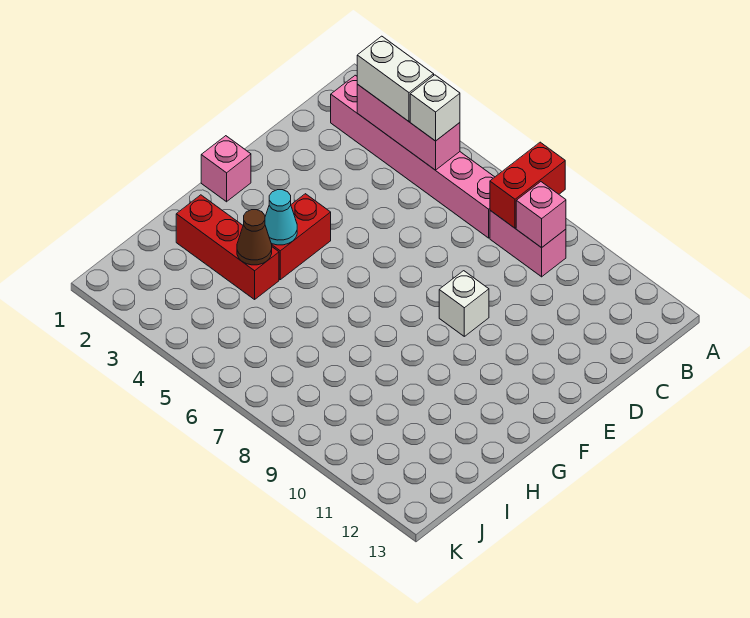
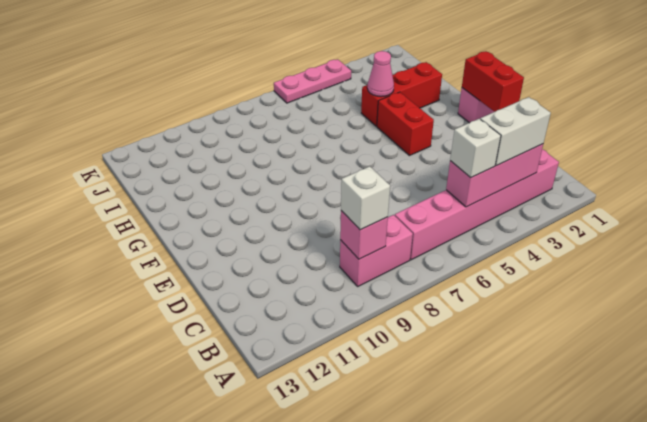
red brick A8:B8 level 2 -> red brick E1:F1 level 2
white brick E9 level 1 -> white brick B9 level 3
cyan cone G4 level 2 -> none
brown cone H4 level 2 -> pink cone H4 level 2
none -> pink plate K4:K6 level 1

